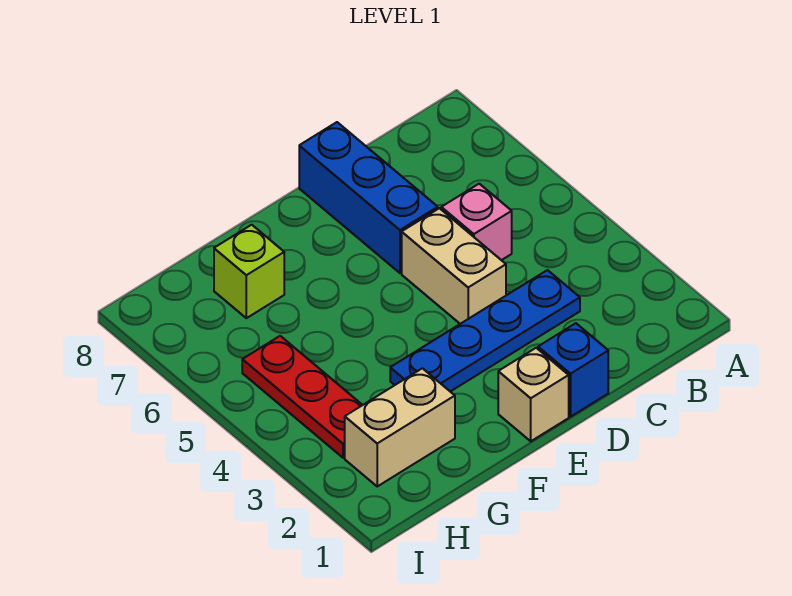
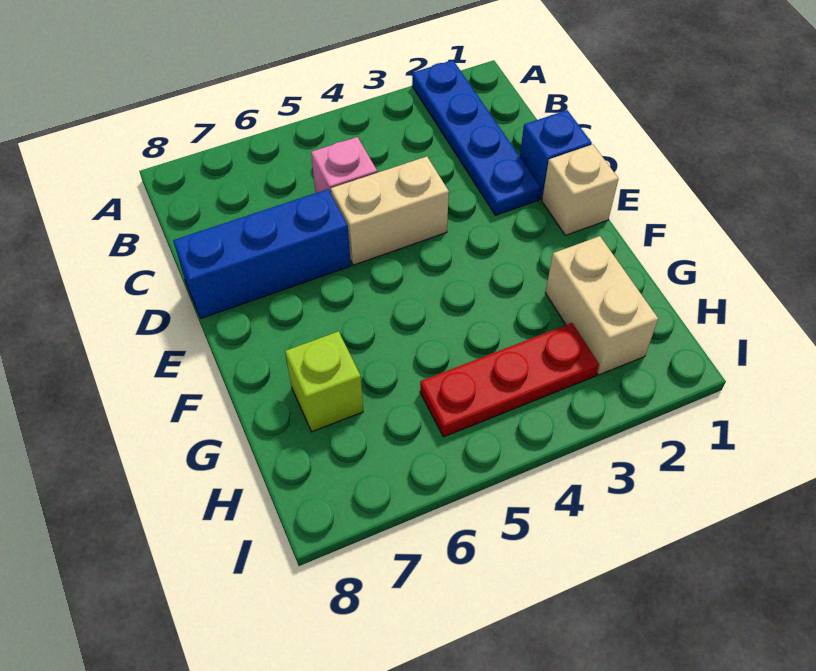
blue plate C3:F3 level 1 -> blue plate A2:D2 level 1

